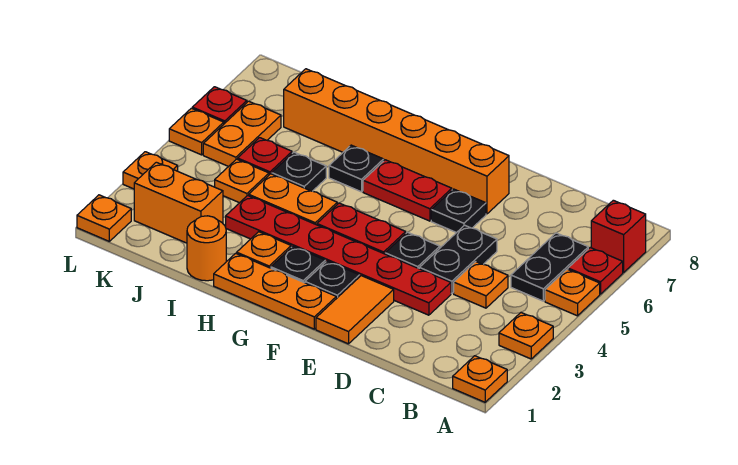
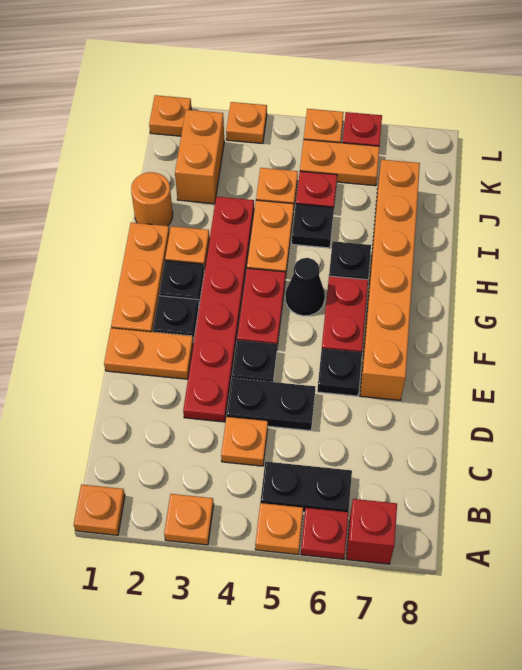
orange tile E1:E2 level 1 -> orange plate E1:E2 level 1
none -> black cone G5 level 1

